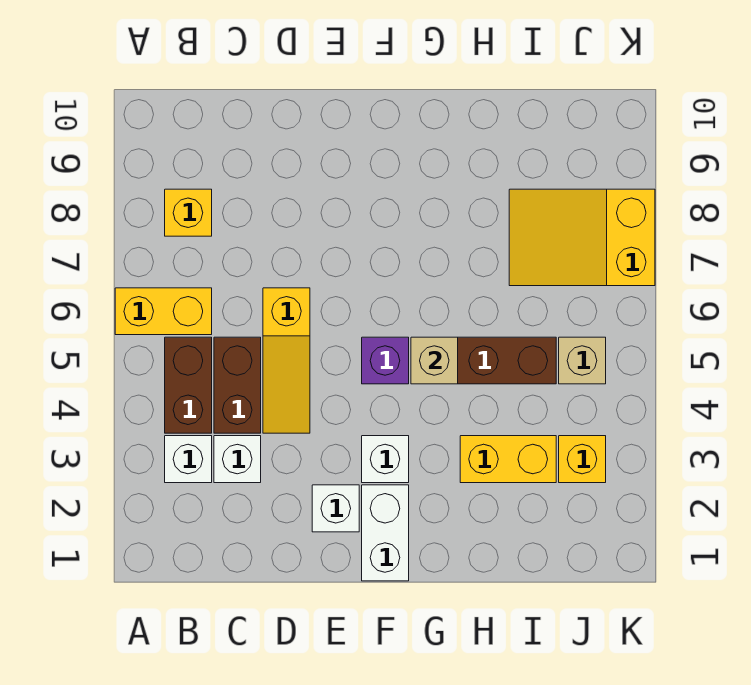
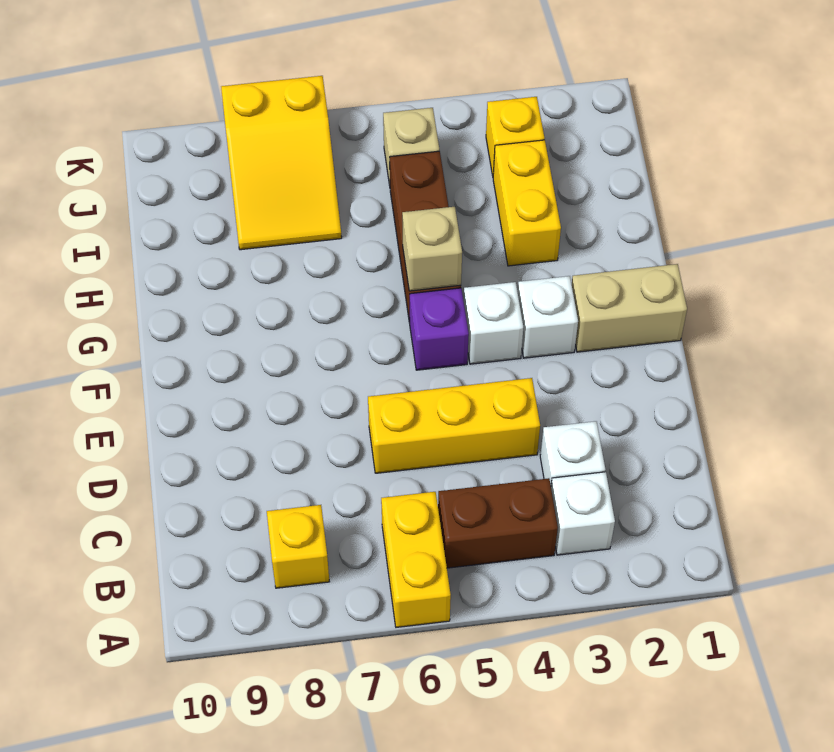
brown brick C4:C5 level 1 -> none
yellow slope D4:D6 level 1 top 6 -> yellow brick D4:D6 level 1
white brick E2 level 1 -> white brick F4 level 1
white brick F1:F2 level 1 -> tan brick F1:F2 level 1

